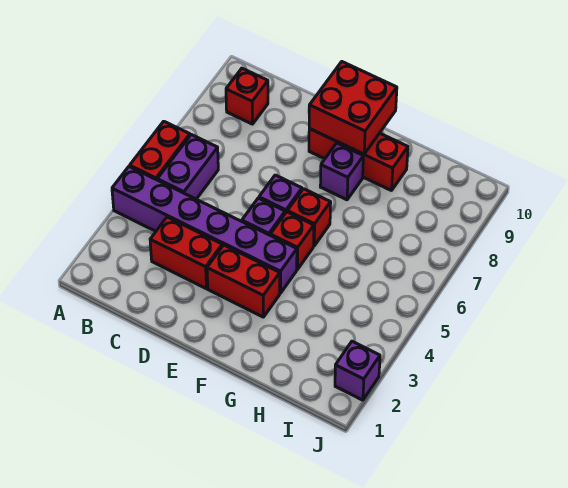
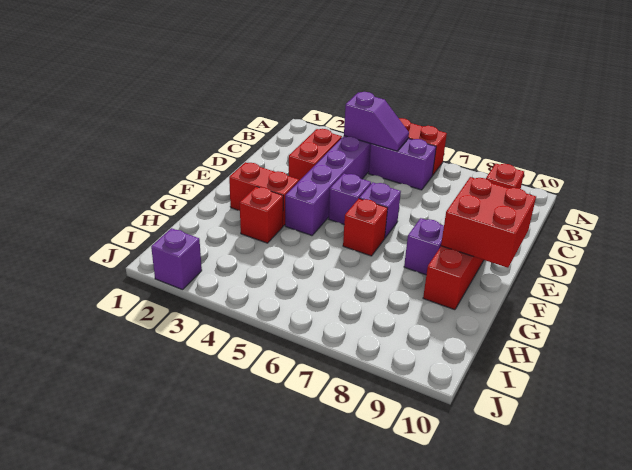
none -> purple slope B4:B5 level 2 top 4
red brick E3:F3 level 1 -> red brick F2:F3 level 1
red brick F5 level 1 -> red brick G3 level 1

